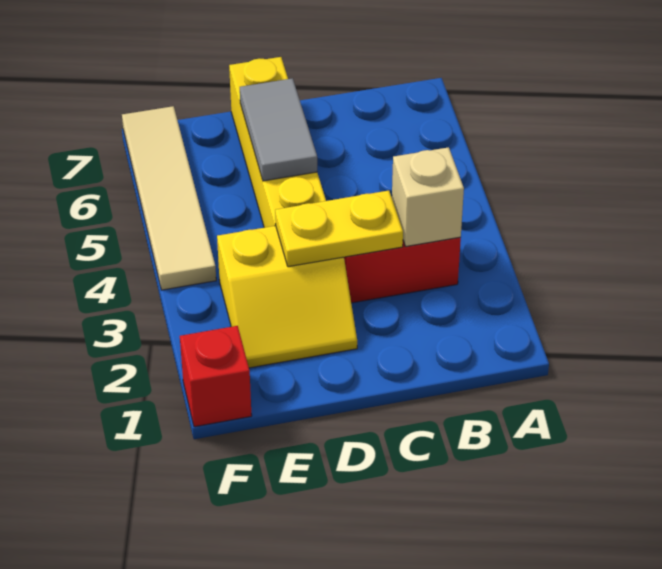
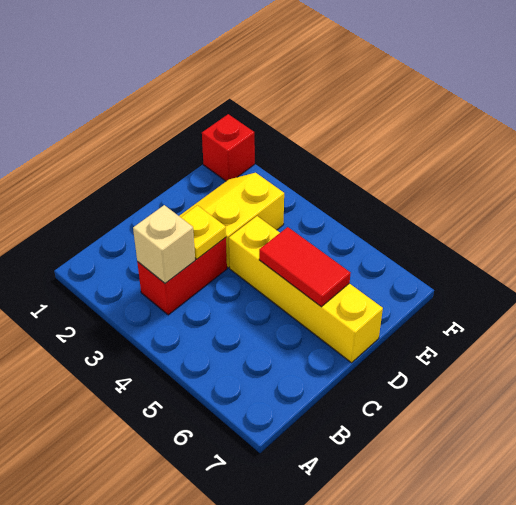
yellow plate C3:D3 level 2 -> yellow plate C3 level 2
grey tile D5:D6 level 2 -> red tile D5:D6 level 2
tan tile F4:F7 level 1 -> none

